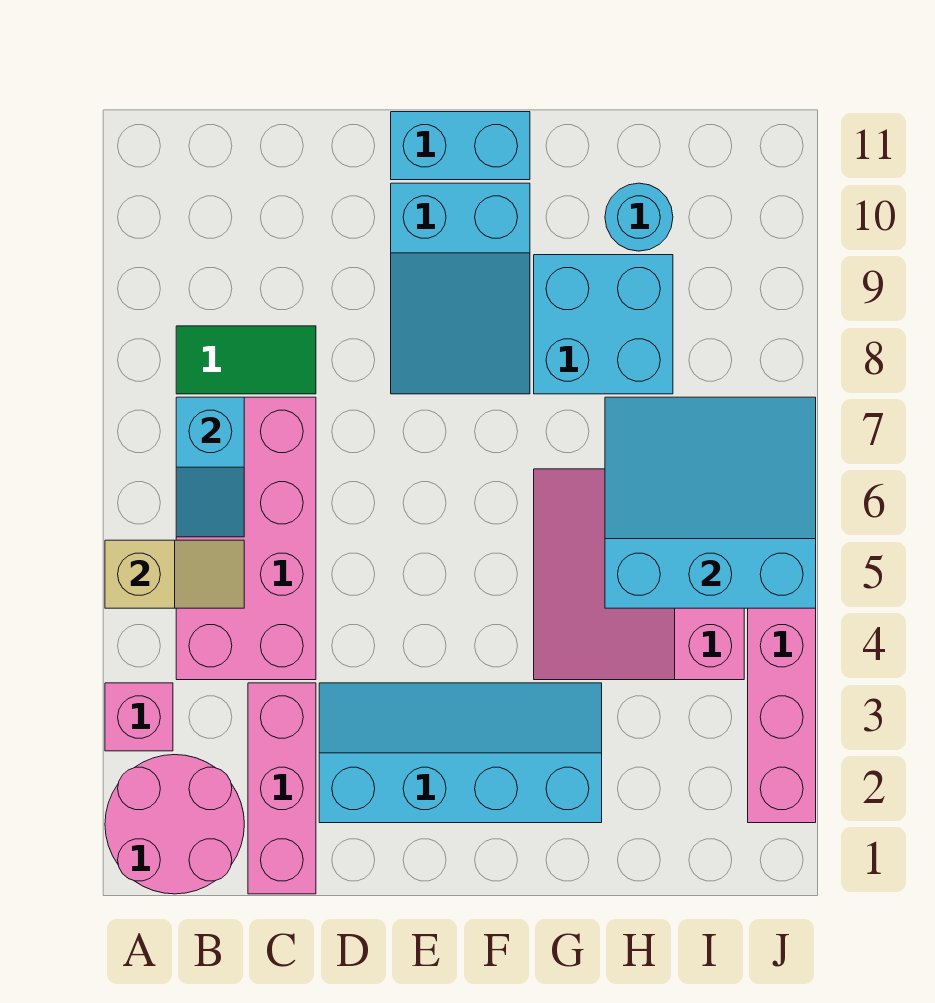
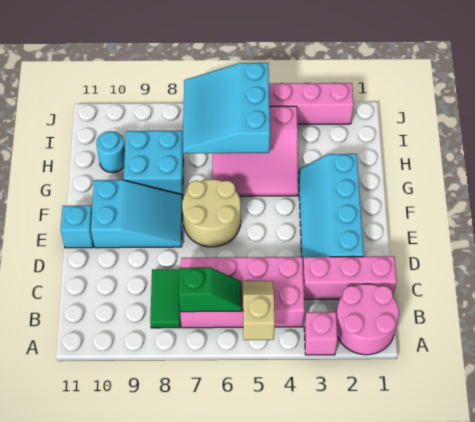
cyan slope B6:B7 level 2 top 7 -> green slope B6:B7 level 2 top 7
none -> tan round brick E6:F7 level 1
cyan brick E11:F11 level 1 -> cyan brick E11 level 1

